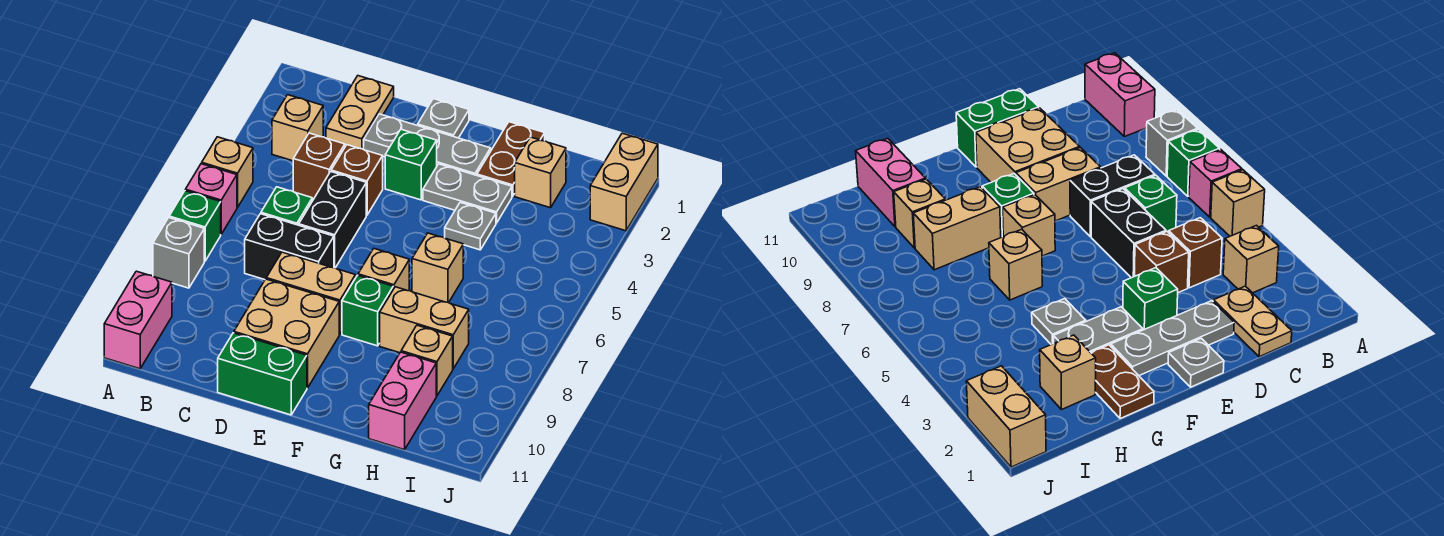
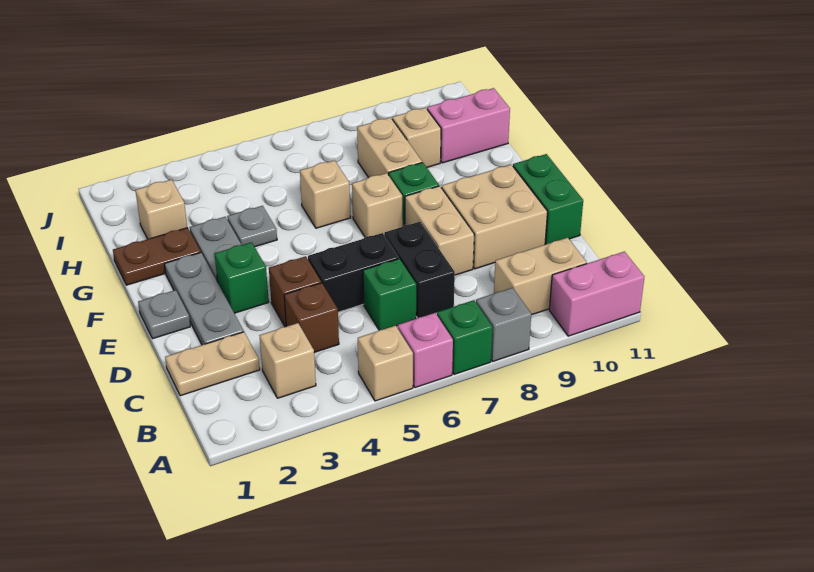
tan brick J1:J2 level 1 -> tan brick B9:B10 level 1

